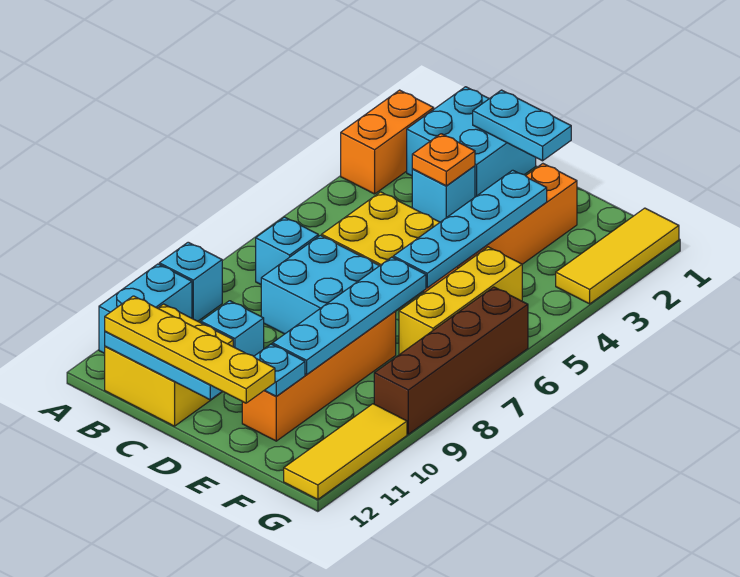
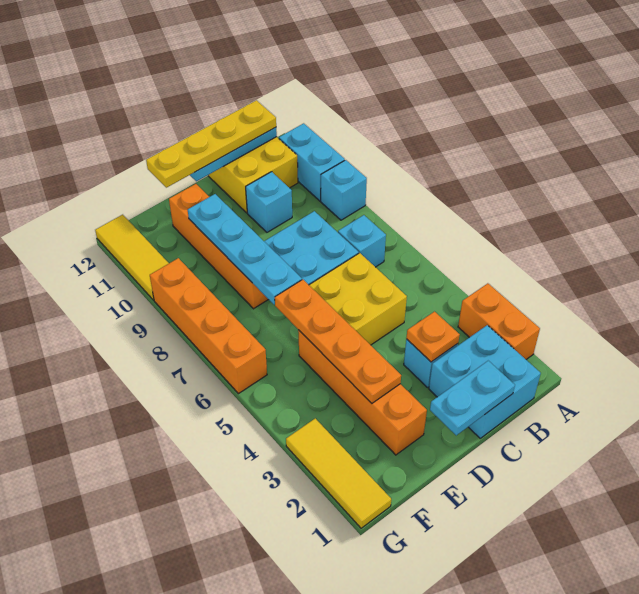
cyan plate E3:E6 level 2 -> orange plate E3:E6 level 2
cyan plate E11 level 2 -> none
yellow brick F5:F7 level 1 -> none
brown brick G6:G9 level 1 -> orange brick G6:G9 level 1

